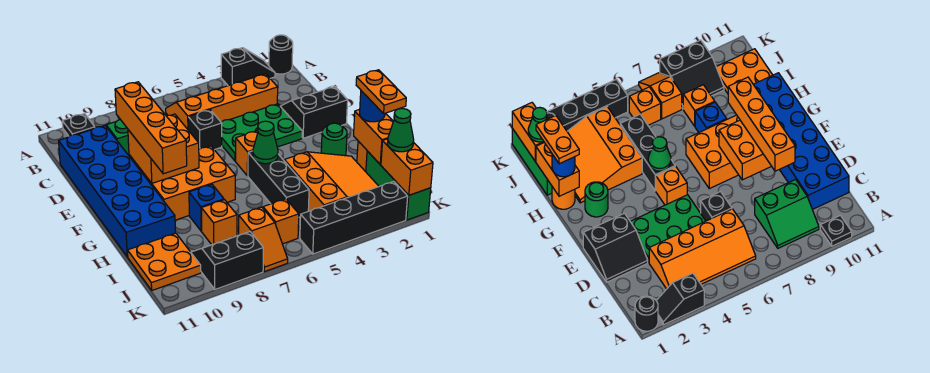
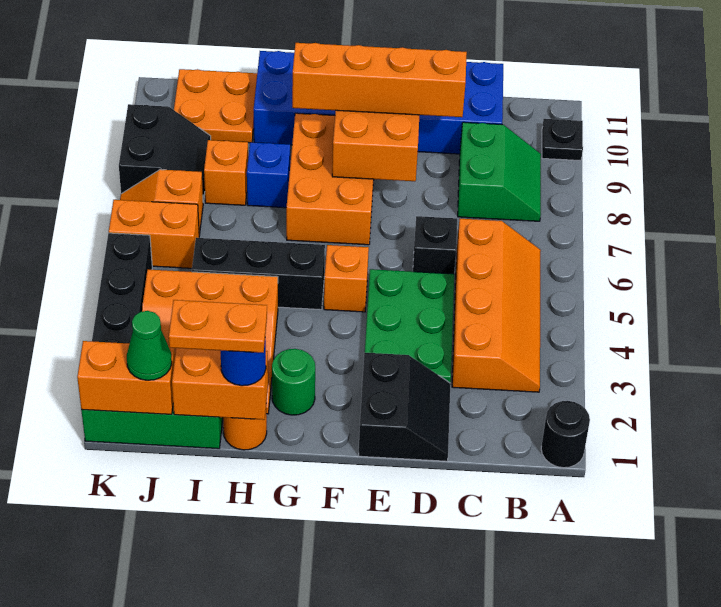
black slope A2:A3 level 1 top 3 -> none
green cone G5 level 2 -> none
orange brick J6 level 1 -> orange brick J6:K6 level 1

